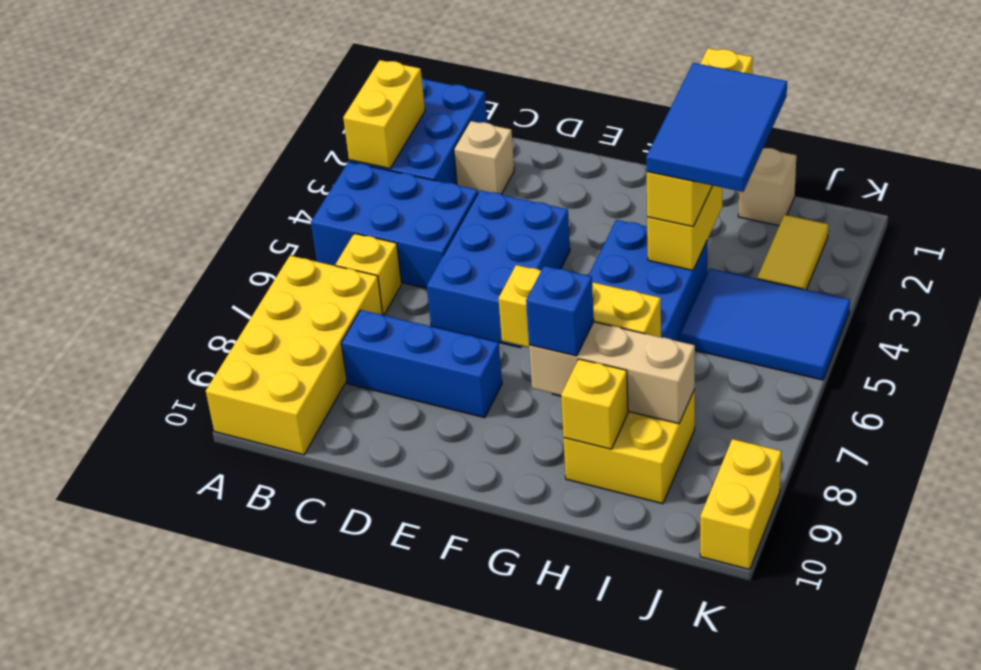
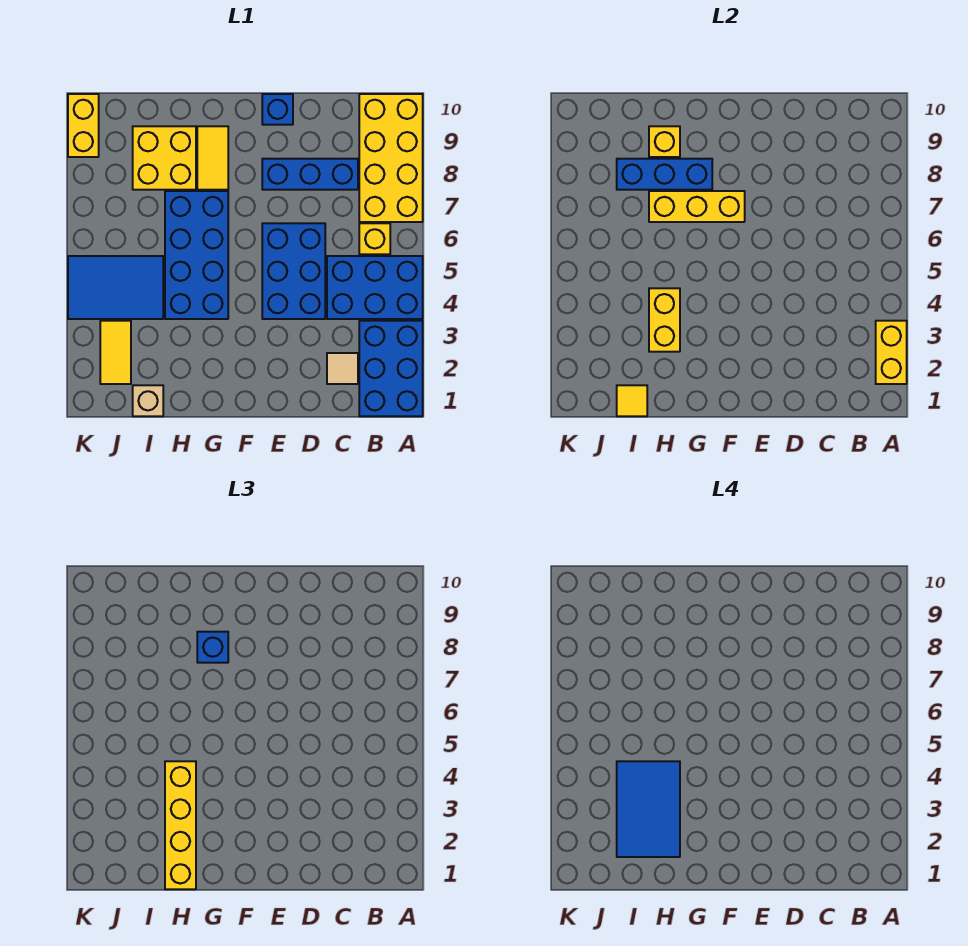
tan brick C2 level 1 -> tan tile C2 level 1
none -> blue brick E10 level 1
none -> yellow tile G8:G9 level 1
tan brick G8:I8 level 2 -> blue brick G8:I8 level 2
none -> yellow tile I1 level 2

